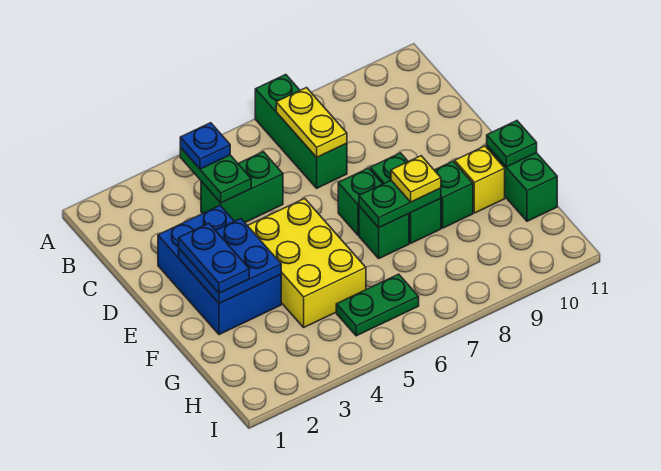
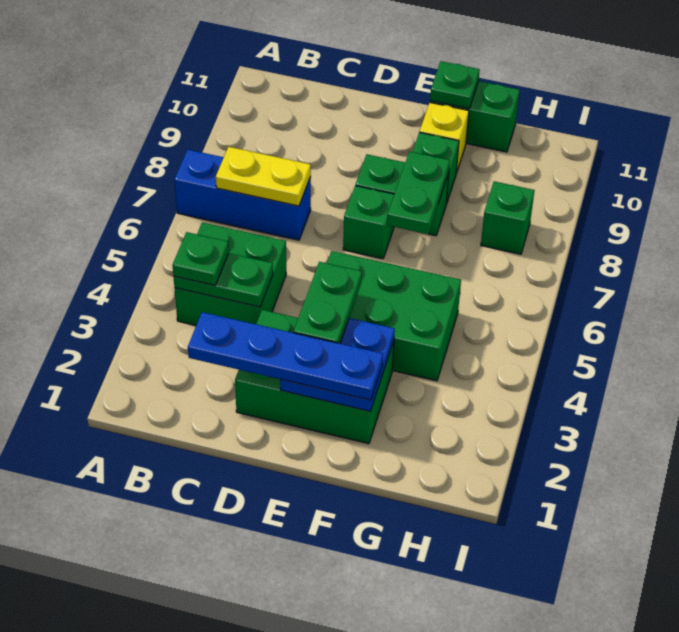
green brick A7:C7 level 1 -> blue brick A7:C7 level 1
blue plate B4 level 3 -> green plate B4 level 3
green brick C4:C5 level 1 -> green brick B4:C5 level 1
blue brick D2:F3 level 1 -> green brick D2:F3 level 1
blue plate E2:F2 level 3 -> blue plate C2:F2 level 3
yellow brick E4:G5 level 1 -> green brick E4:G5 level 1
green brick F7 level 1 -> green brick H8 level 1
yellow plate F8 level 3 -> none
green plate H5:H6 level 1 -> green plate E3:E4 level 3

